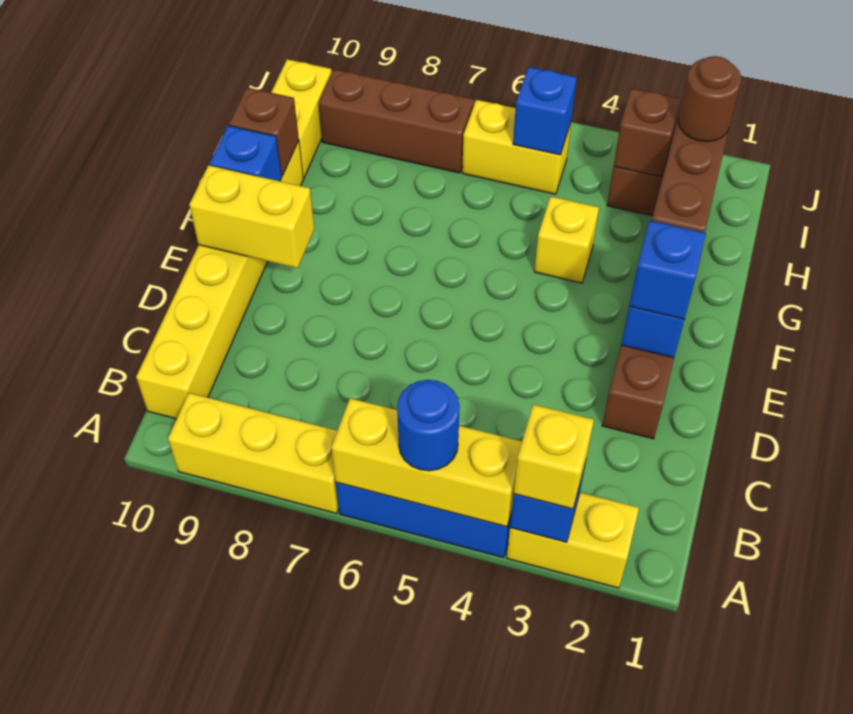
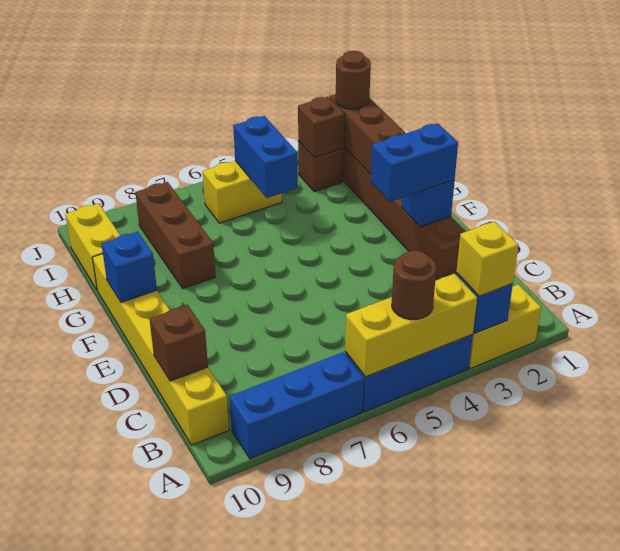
blue round brick A5 level 3 -> brown round brick A5 level 3
yellow brick A7:A9 level 1 -> blue brick A7:A9 level 1
blue brick E2 level 3 -> blue brick E2:E3 level 3
yellow brick E9:E10 level 2 -> none
yellow brick G4 level 1 -> none
brown brick G10 level 2 -> brown brick C10 level 2
blue brick I5 level 2 -> blue brick H5:I5 level 2
brown brick I7:I9 level 1 -> brown brick G8:I8 level 1

